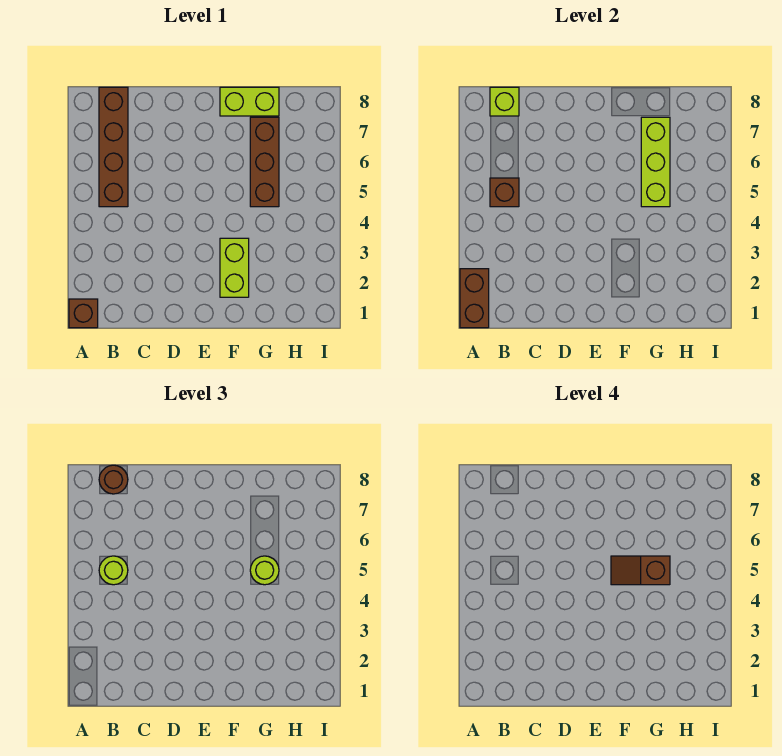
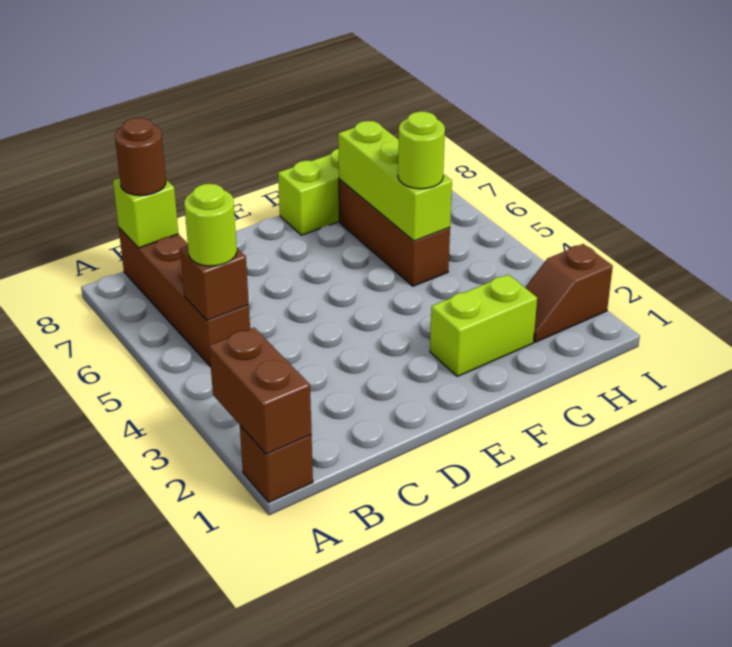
lime brick F2:F3 level 1 -> lime brick F2:G2 level 1
brown slope F5:G5 level 4 top G -> brown slope H2:I2 level 1 top I

